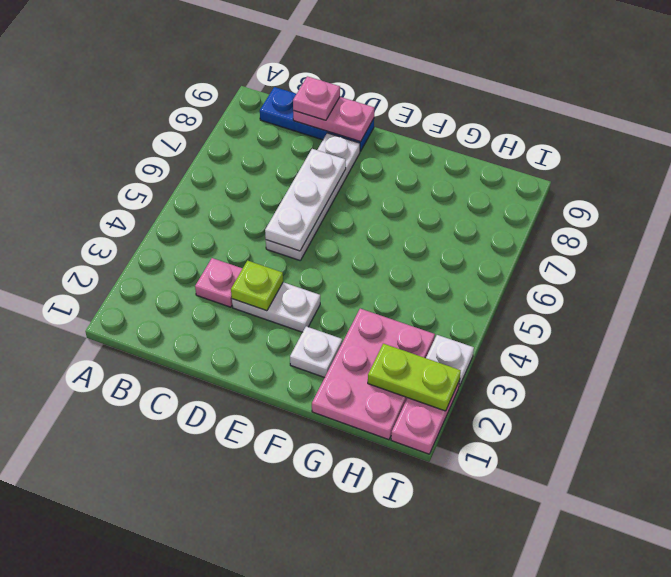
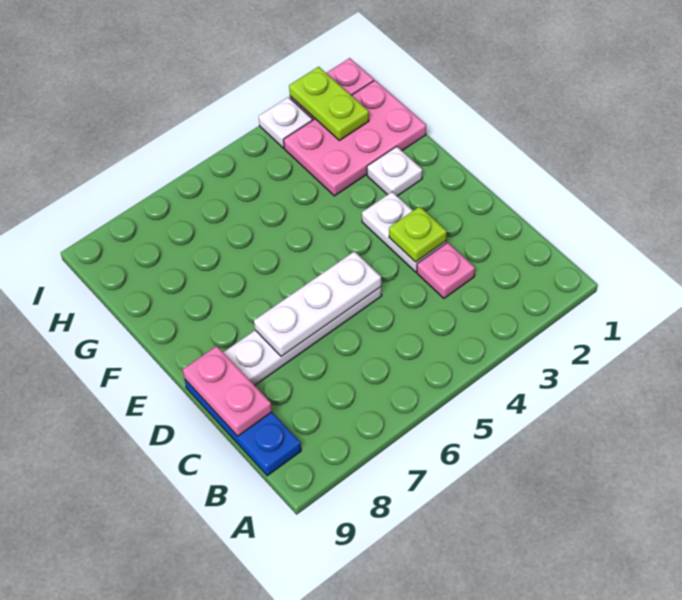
pink plate C9 level 3 -> none

